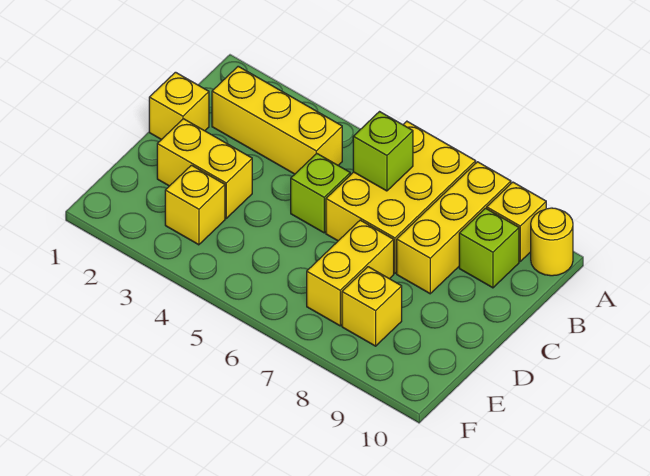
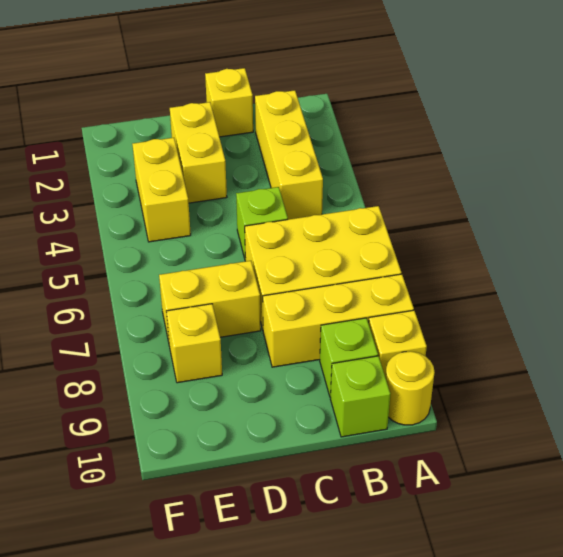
lime brick B6 level 2 -> lime brick B10 level 1
yellow brick E3 level 1 -> yellow brick E3:E4 level 1

